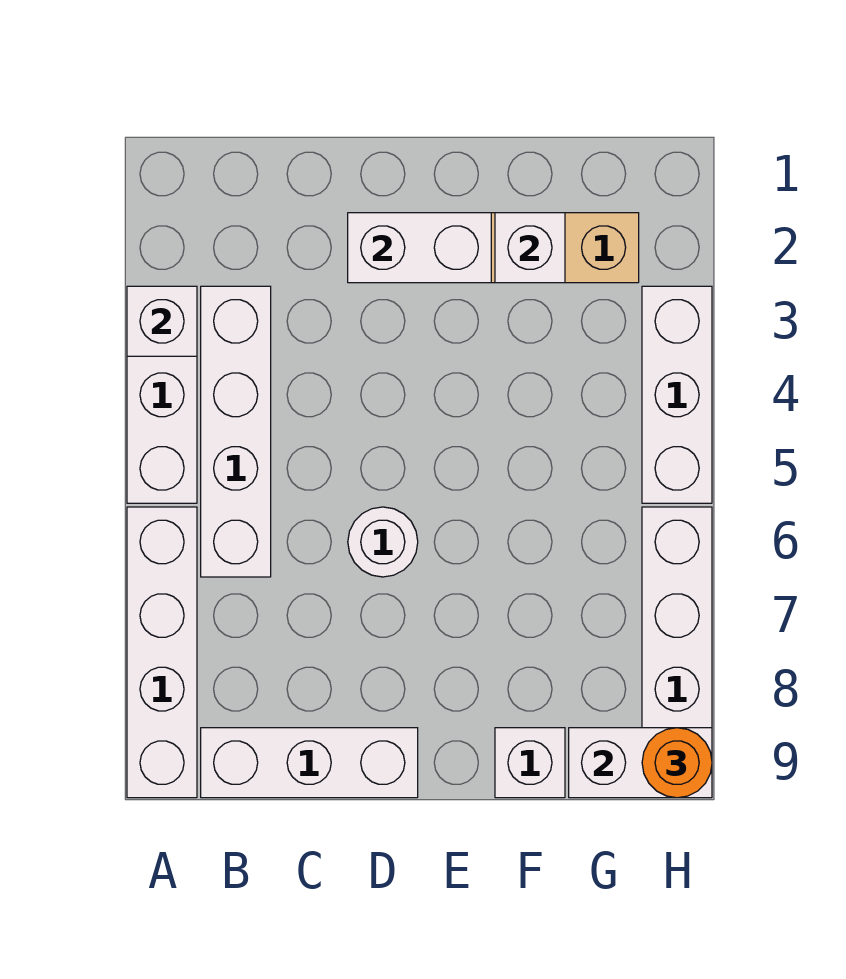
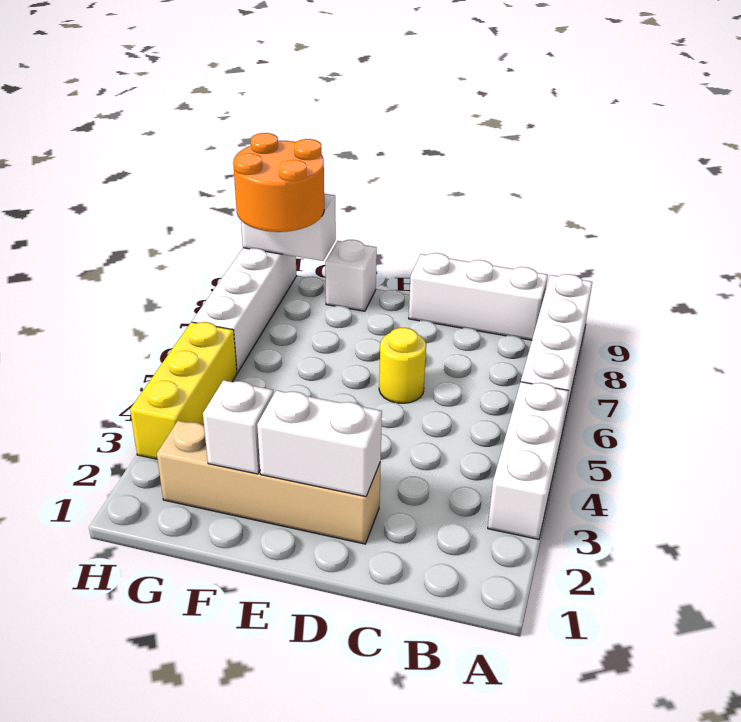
white brick A3 level 2 -> none
white brick B3:B6 level 1 -> none
white round brick D6 level 1 -> yellow round brick D6 level 1
white brick H3:H5 level 1 -> yellow brick H3:H5 level 1
orange round brick H9 level 3 -> orange round brick G8:H9 level 3

